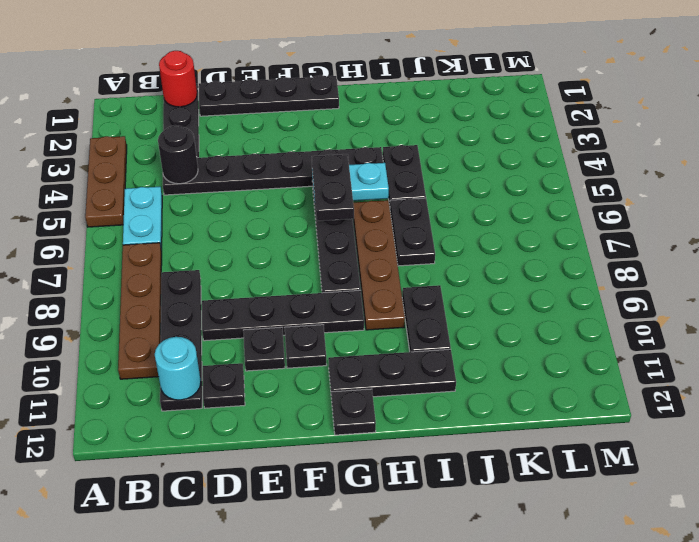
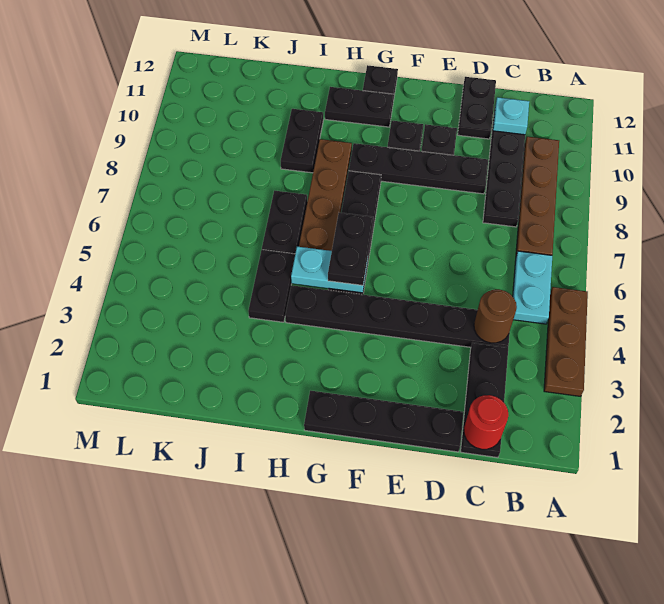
black round brick C4 level 2 -> brown round brick C4 level 2
cyan round brick C11 level 2 -> cyan plate C11 level 2
black plate D11 level 1 -> black plate D11:D12 level 1
black plate G11:I11 level 1 -> black plate G11:H11 level 1

